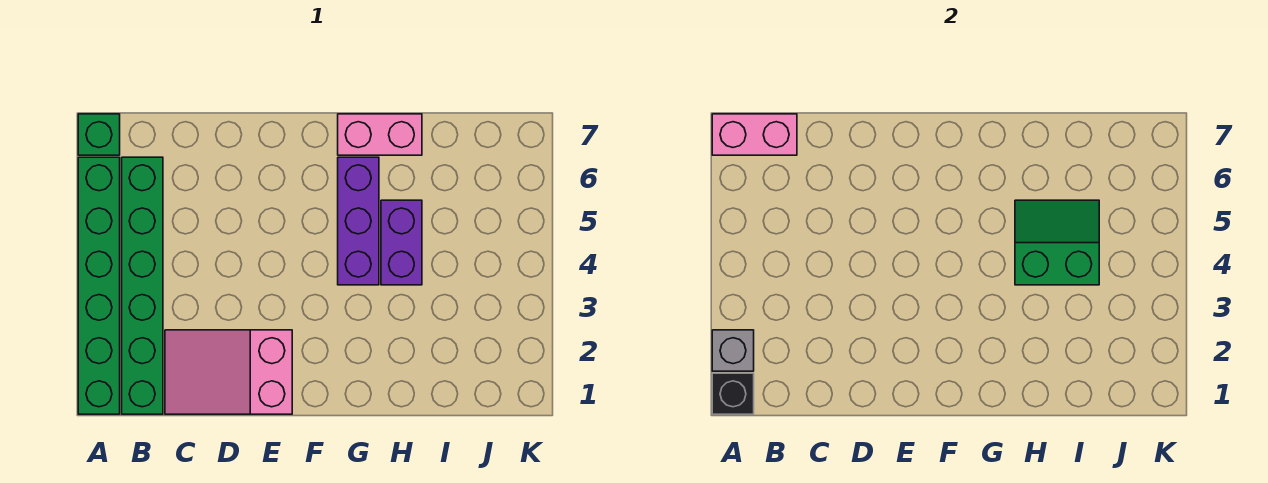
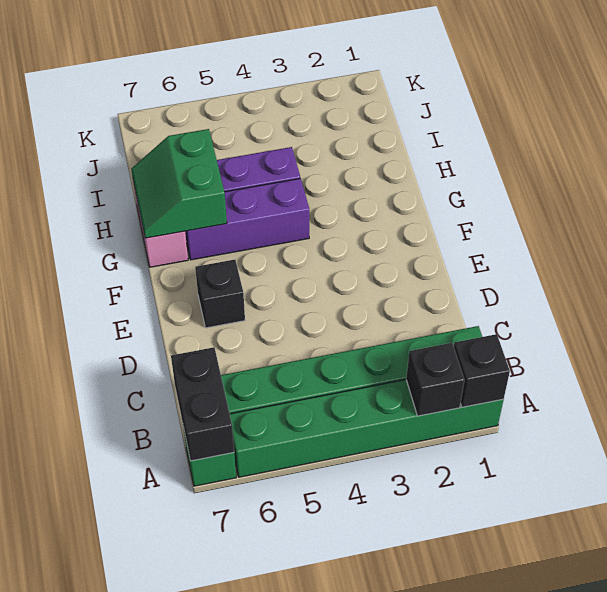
grey brick A2 level 2 -> black brick A2 level 2
pink brick A7:B7 level 2 -> black brick A7:B7 level 2
pink slope C1:E2 level 1 top E -> none
none -> black brick E6 level 1
green slope H4:I5 level 2 top 4 -> green slope G6:H7 level 2 top 6

